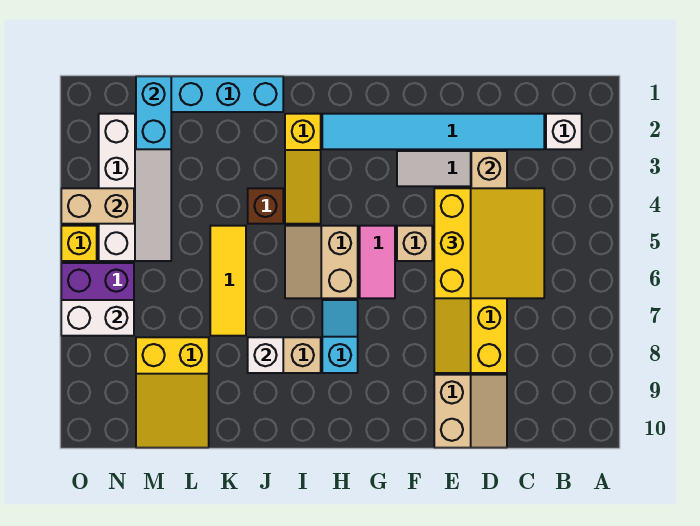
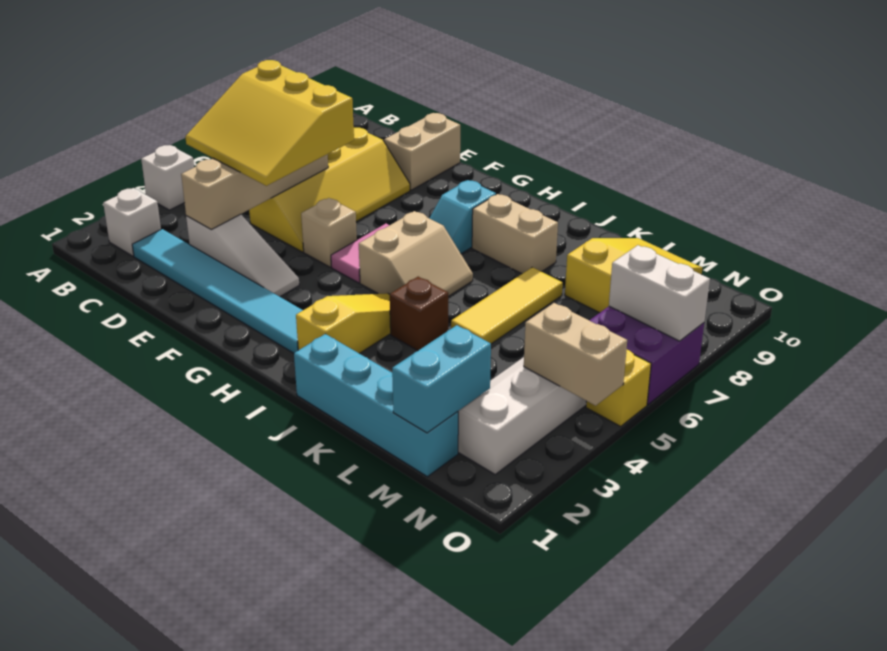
yellow slope C4:E6 level 3 top E -> yellow slope C4:E6 level 3 top 6
white brick J8 level 2 -> white brick A4 level 1

